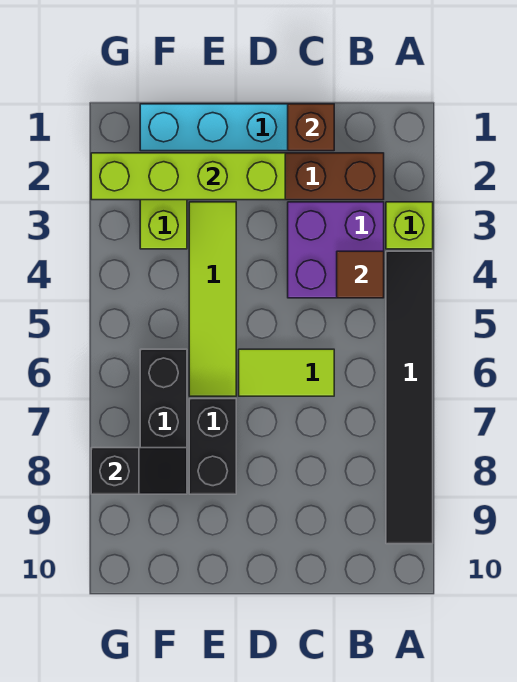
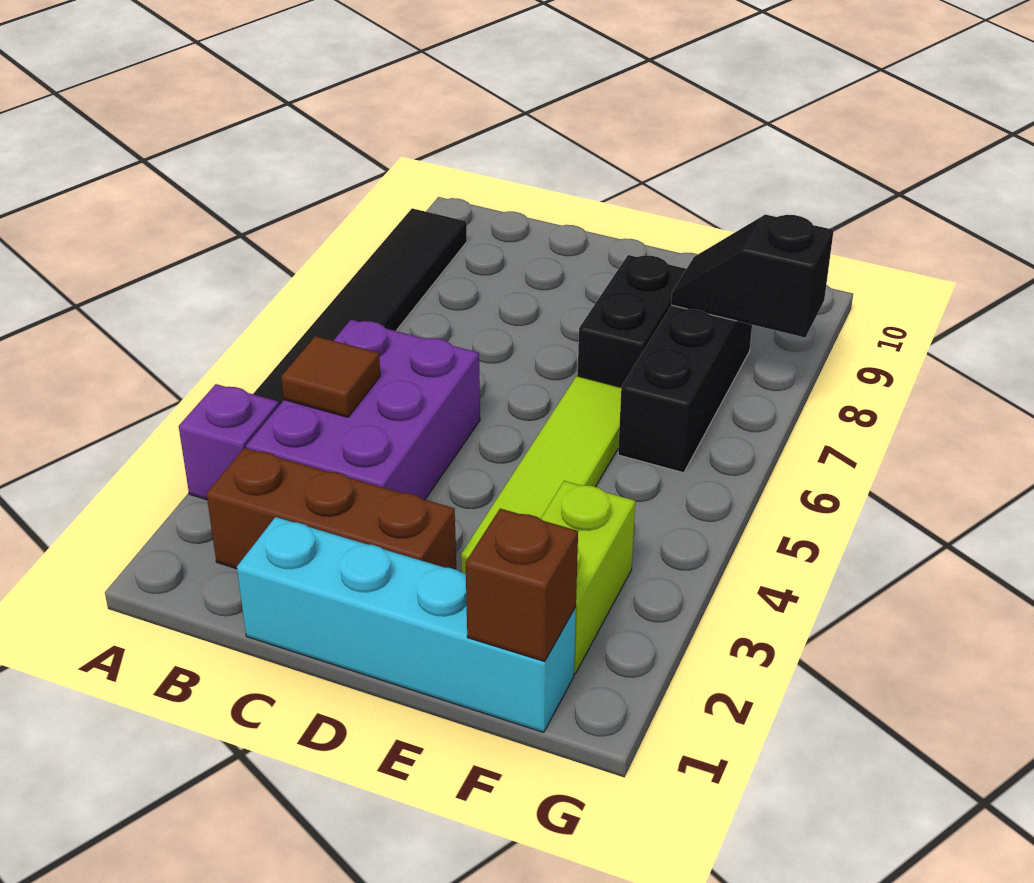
lime brick A3 level 1 -> purple brick A3 level 1
purple brick B3:C4 level 1 -> purple brick B3:C5 level 1
brown brick C1 level 2 -> brown brick F1 level 2
lime tile C6:D6 level 1 -> none
lime brick D2:G2 level 2 -> none

